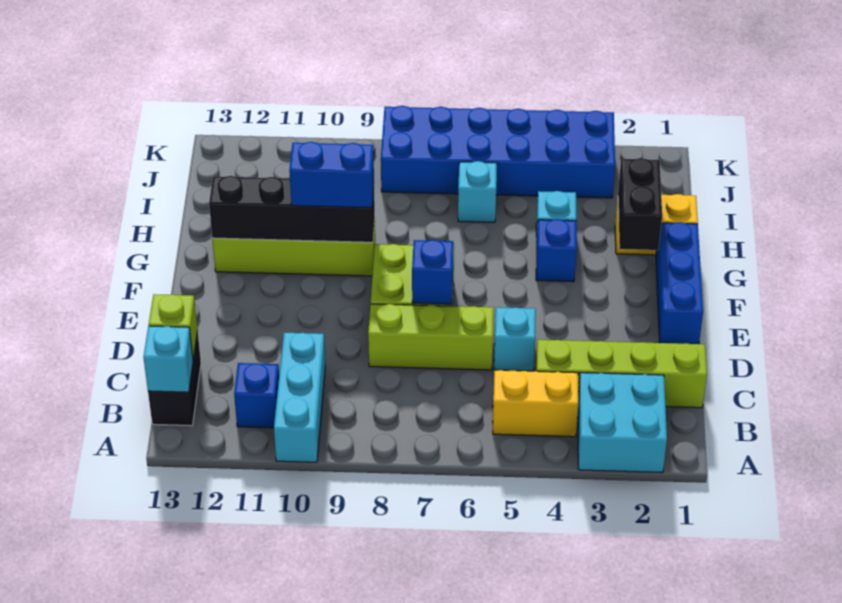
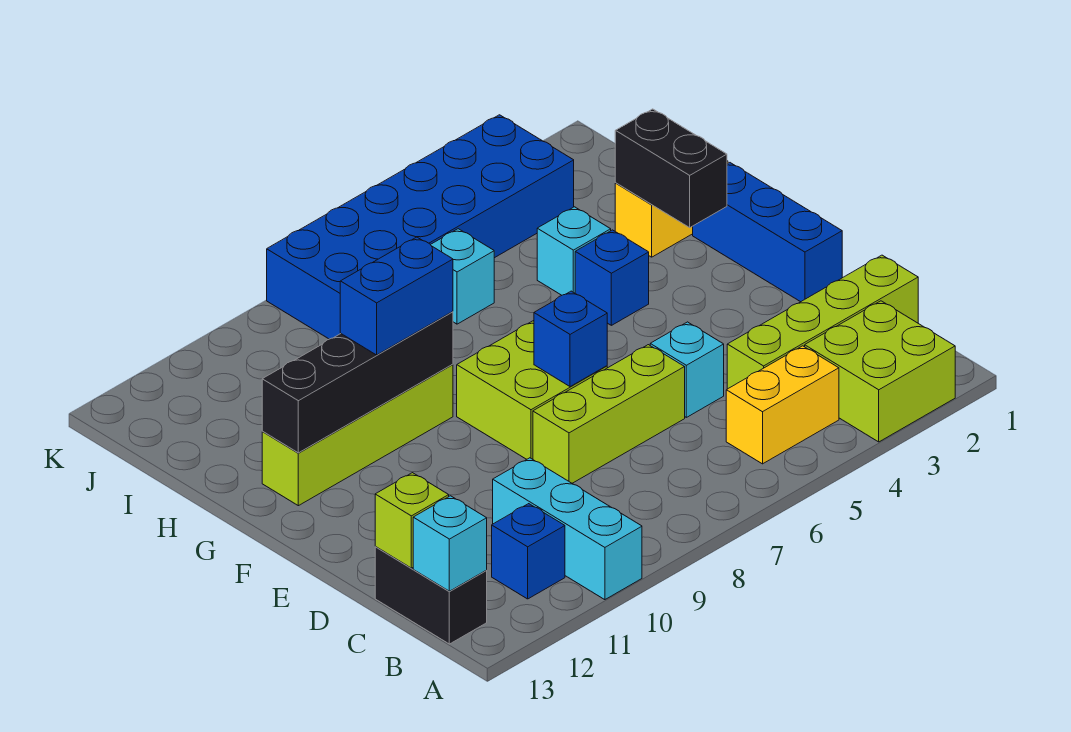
cyan brick A2:B3 level 1 -> lime brick A2:B3 level 1

